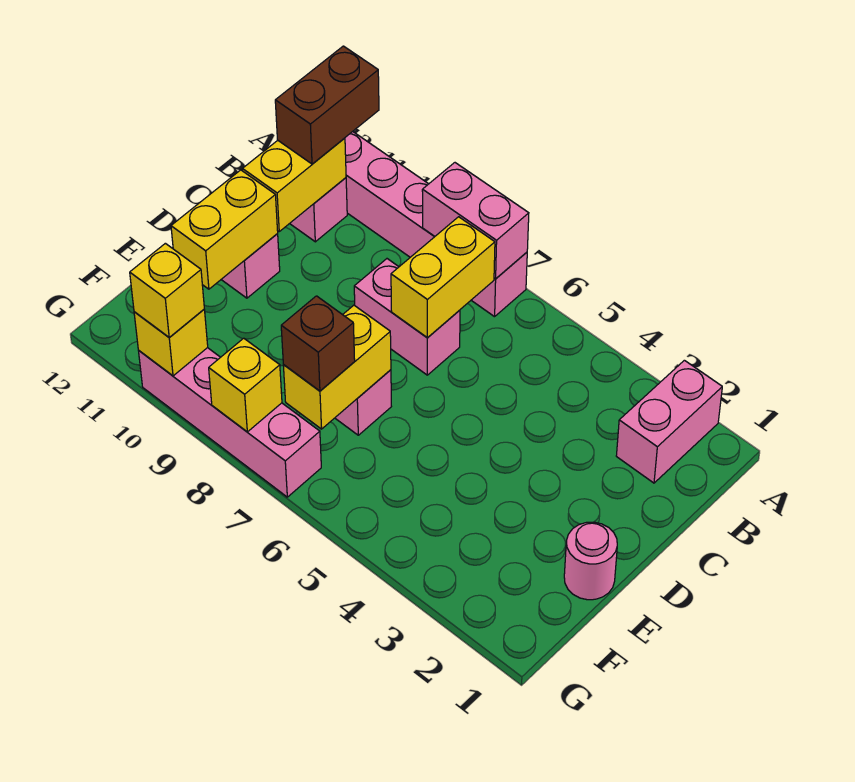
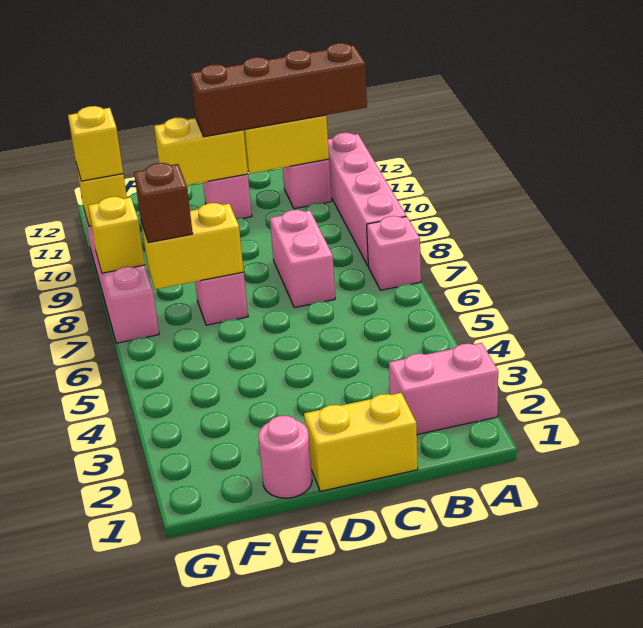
pink brick A7:A8 level 2 -> none
brown brick A11:B11 level 3 -> brown brick A11:D11 level 3
yellow brick B7:C7 level 2 -> yellow brick C1:D1 level 1

